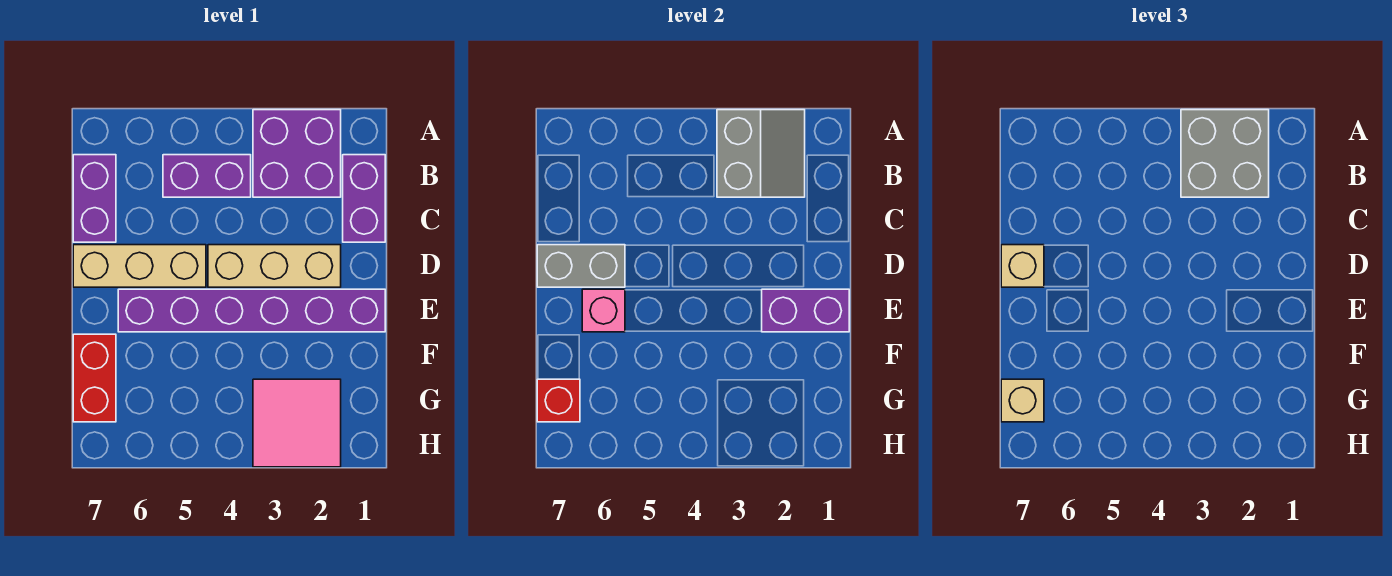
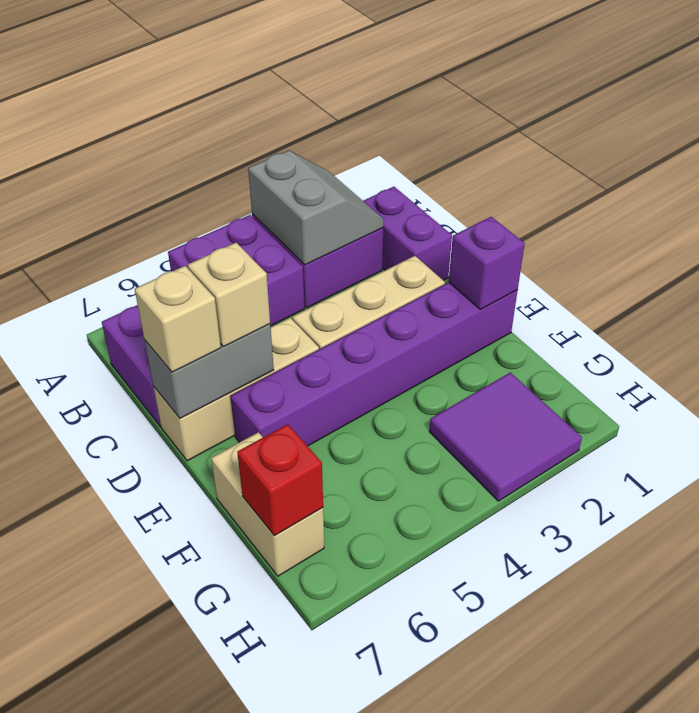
grey brick A2:B3 level 3 -> none
purple brick B4:B5 level 1 -> purple brick A4:B5 level 1
purple brick E1:E2 level 2 -> purple brick E1 level 2
pink brick E6 level 2 -> none
red brick F7:G7 level 1 -> tan brick F7:G7 level 1
pink tile G2:H3 level 1 -> purple tile G2:H3 level 1
tan brick G7 level 3 -> tan brick D6 level 3

